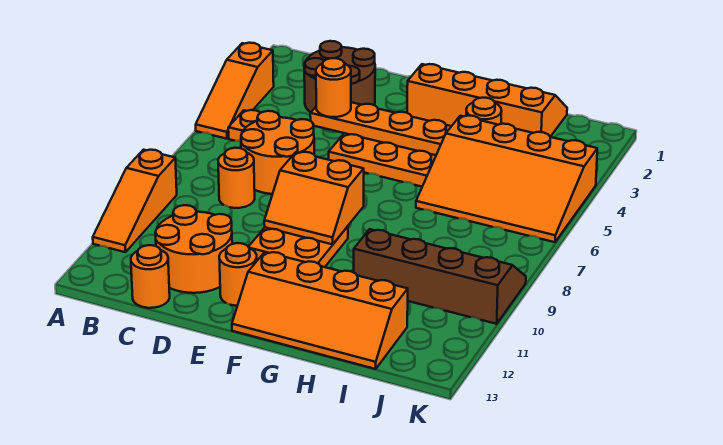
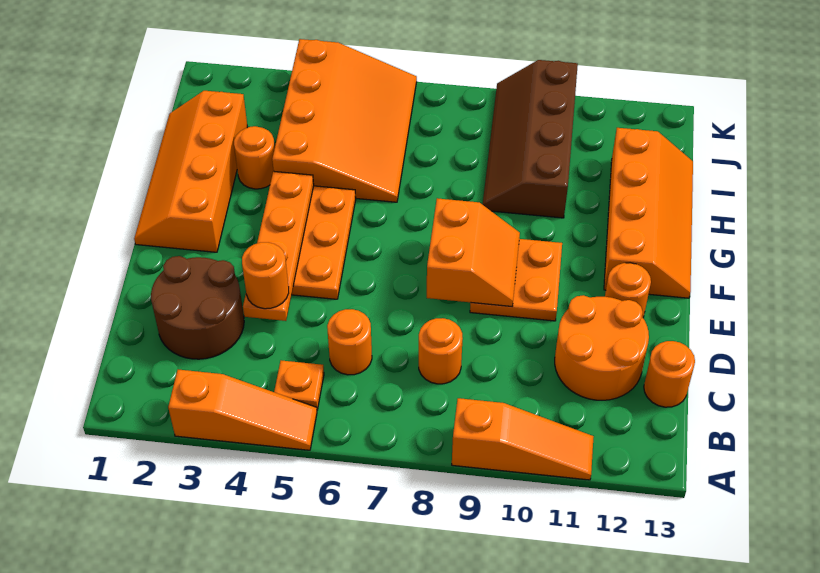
orange round brick C6:D7 level 1 -> orange round brick C6 level 1

